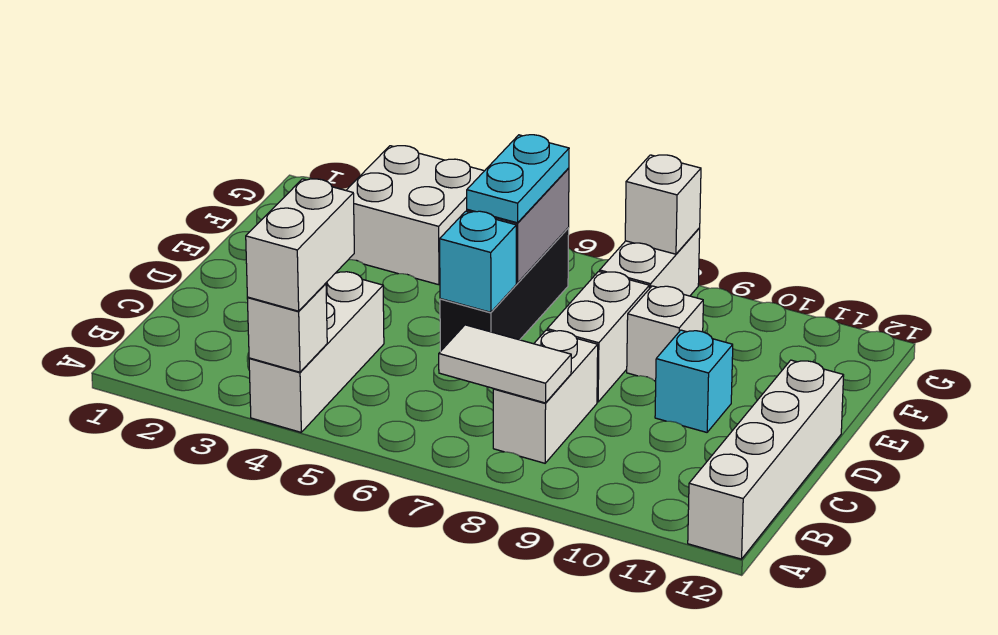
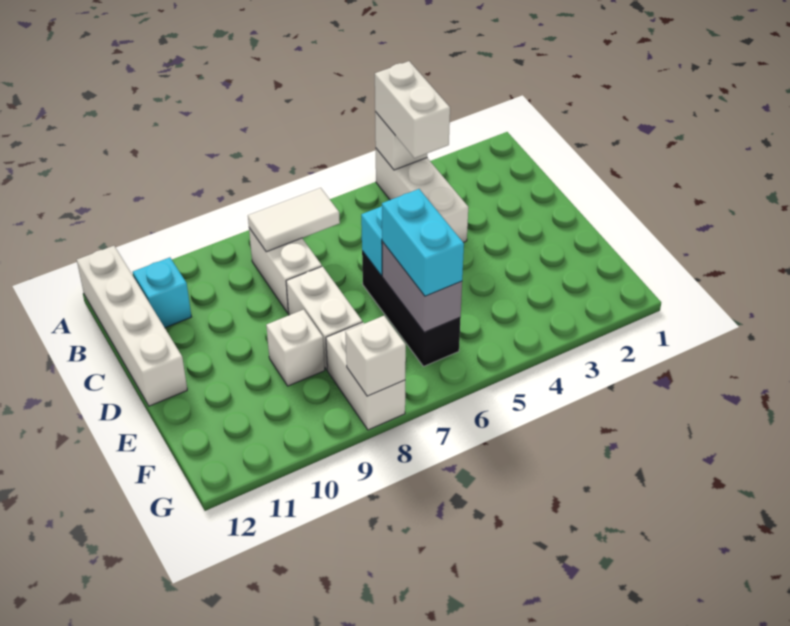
cyan brick D10 level 1 -> cyan brick B11 level 1
cyan plate E6:F6 level 3 -> cyan brick E6:F6 level 3
white brick F3:G4 level 1 -> none

